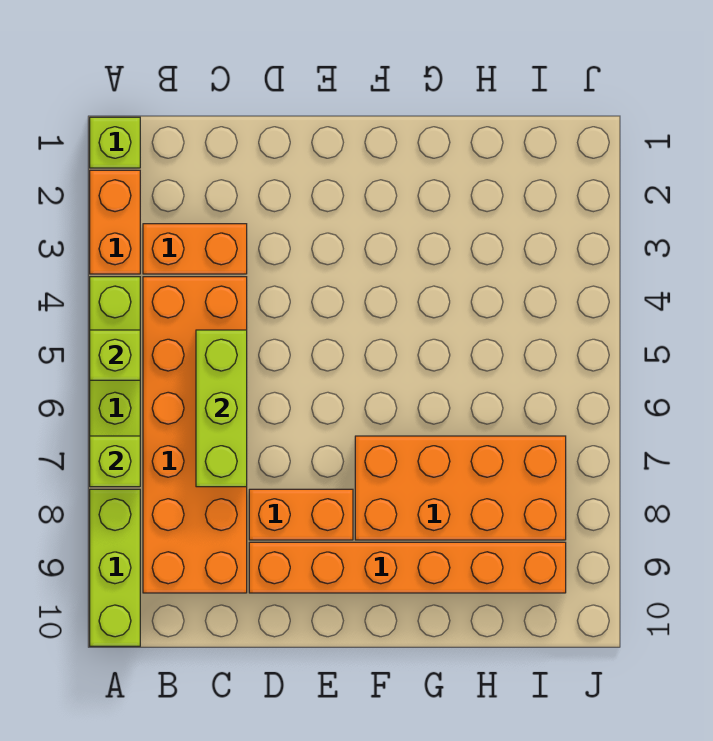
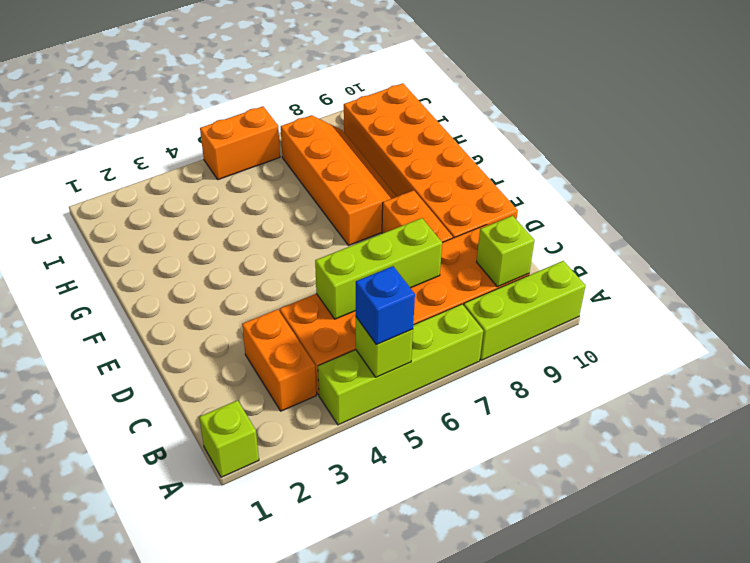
orange brick A2:A3 level 1 -> orange brick J5:J6 level 1
none -> blue brick A5 level 3
lime brick A7 level 2 -> lime brick B9 level 2
orange brick D9:I9 level 1 -> orange brick D9:I10 level 1
orange brick F7:I8 level 1 -> orange slope F7:I8 level 1 top 7

